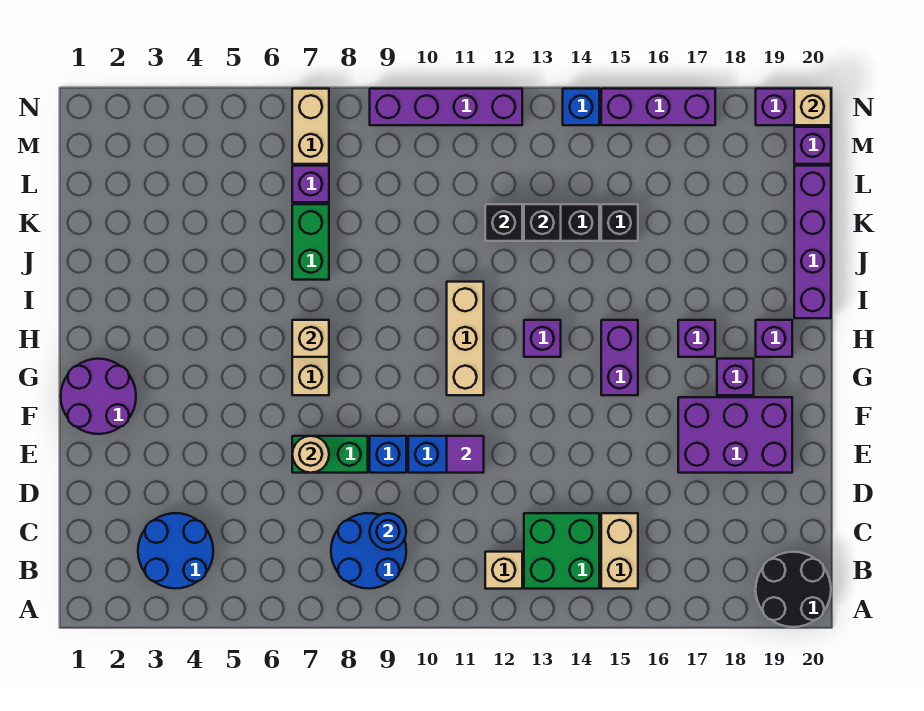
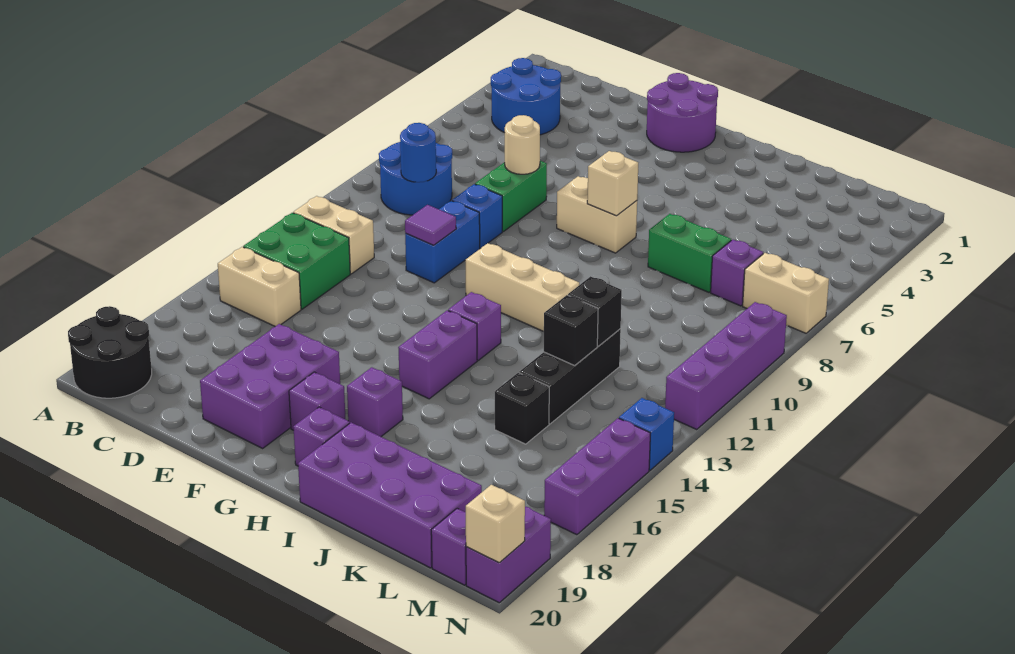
tan brick B12 level 1 -> tan brick B12:C12 level 1
purple brick G15:H15 level 1 -> purple brick H14:H15 level 1
purple brick I20:L20 level 1 -> purple brick I19:L20 level 1

